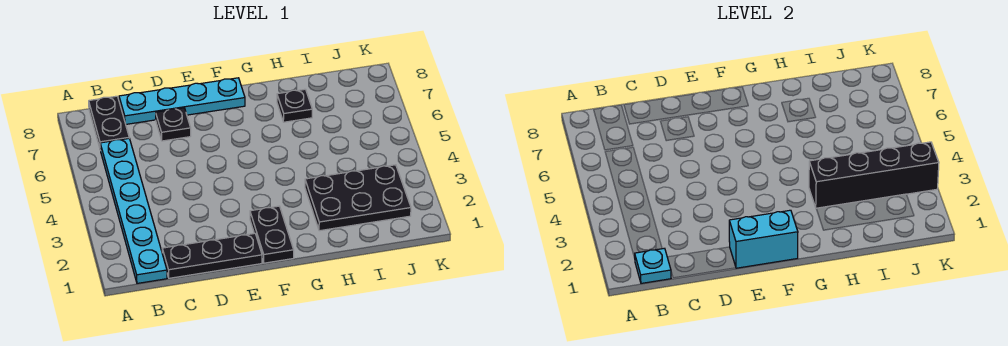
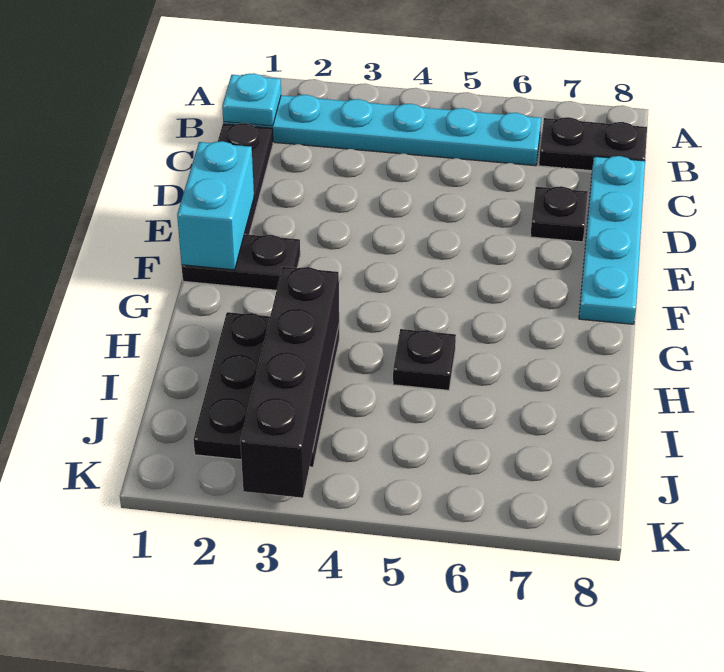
black plate H7 level 1 -> black plate H5 level 1

